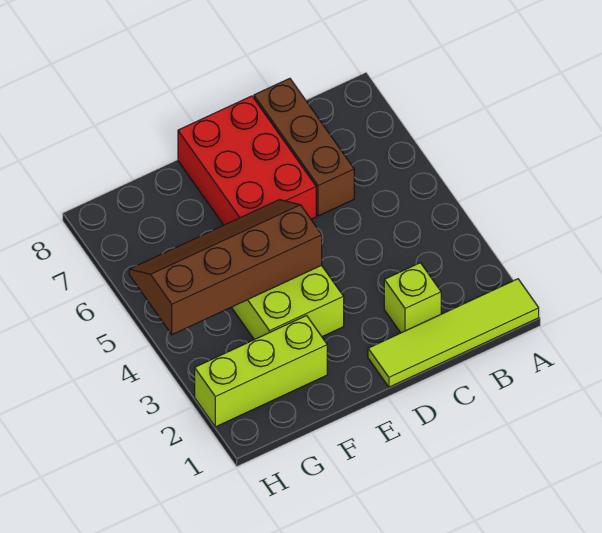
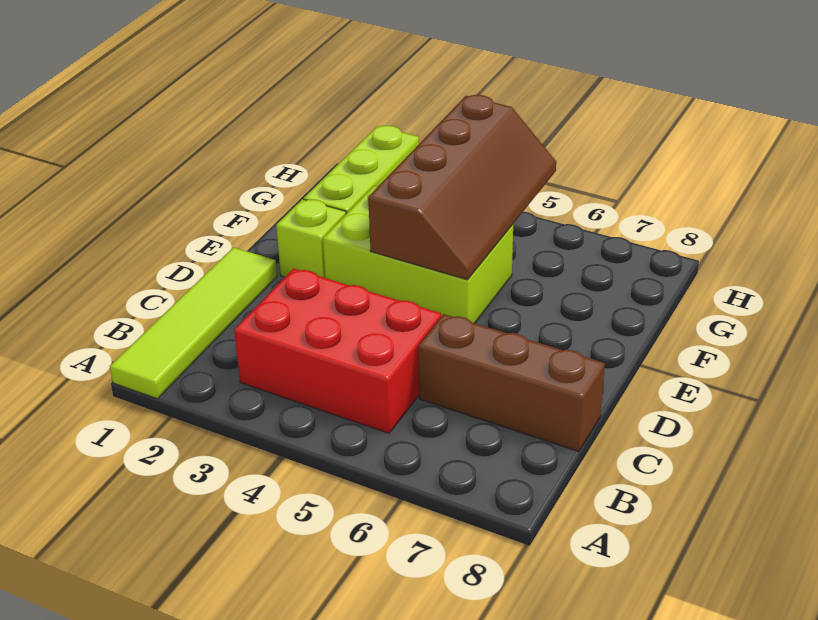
lime brick C2 level 1 -> lime brick E2 level 1
red brick D6:E8 level 1 -> red brick B3:C5 level 1

